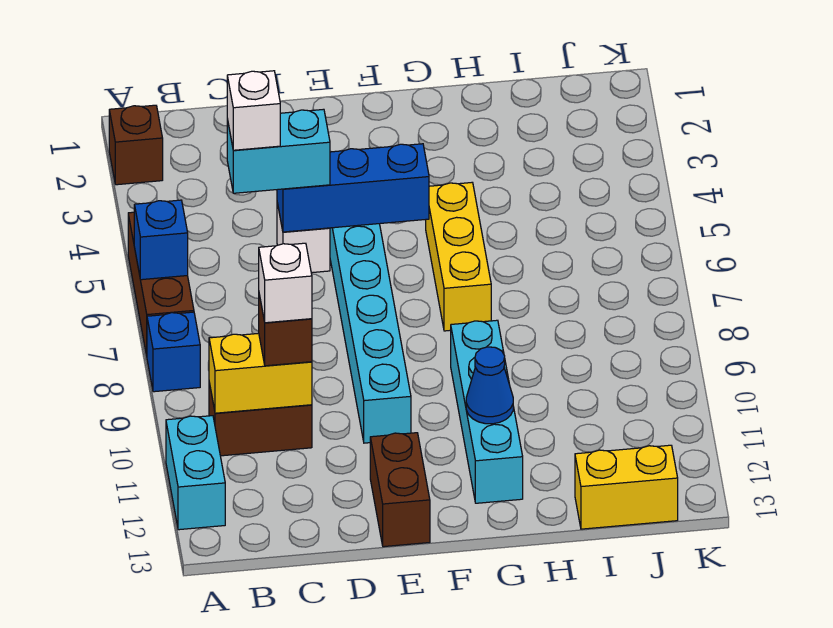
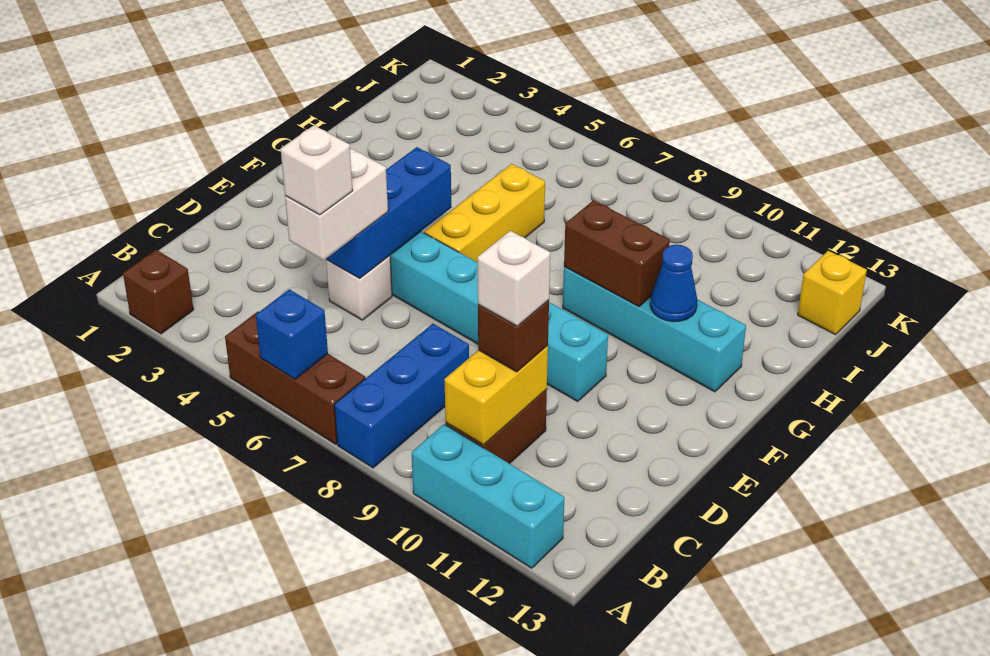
blue brick A8 level 1 -> blue brick A8:C8 level 1
cyan brick A11:A12 level 1 -> cyan brick A10:A12 level 1
cyan brick C5:D5 level 3 -> white brick C5:D5 level 3
brown brick E12:E13 level 1 -> brown brick G9:G10 level 2
yellow brick G5:G7 level 1 -> yellow brick F6:H6 level 1
yellow brick I13:J13 level 1 -> yellow brick J13 level 1

